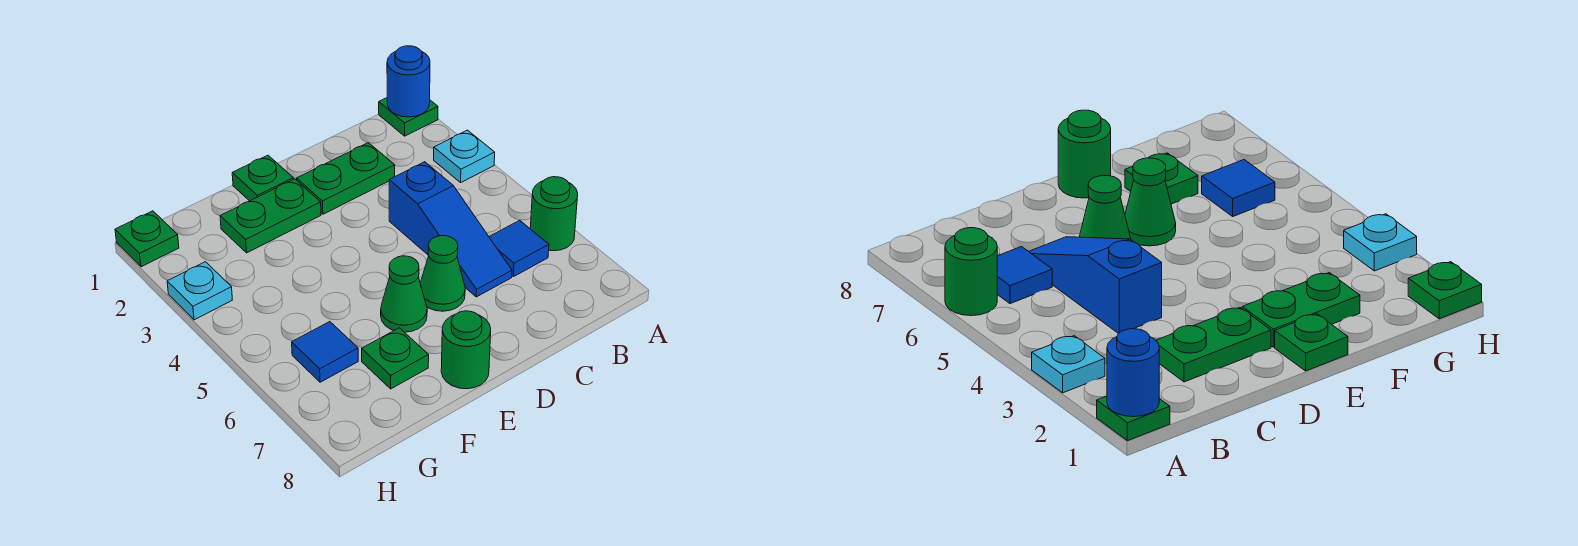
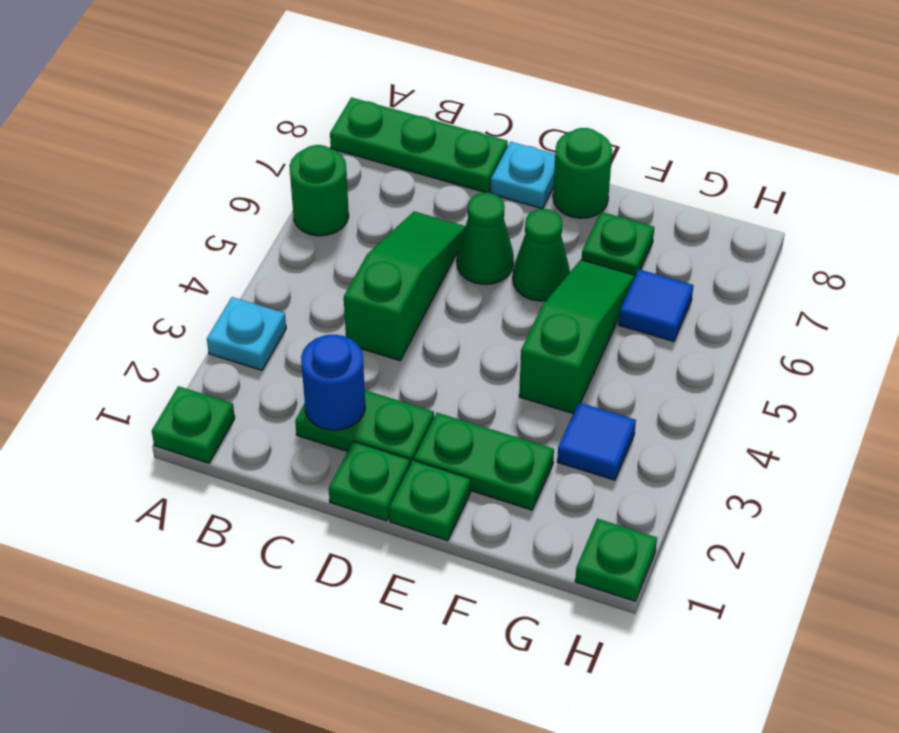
blue round brick A1 level 2 -> blue round brick C2 level 2
none -> green plate A8:C8 level 1
blue tile B6 level 1 -> blue tile G3 level 1
blue slope C4:C6 level 1 top 4 -> green slope C4:C6 level 1 top 4
none -> green plate D1 level 1
none -> green slope F4:F6 level 1 top 4
cyan plate H3 level 1 -> cyan plate D8 level 1

